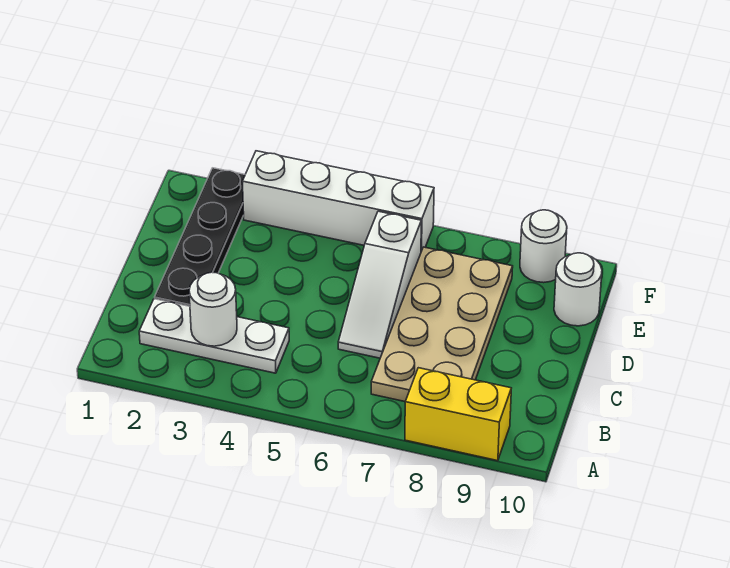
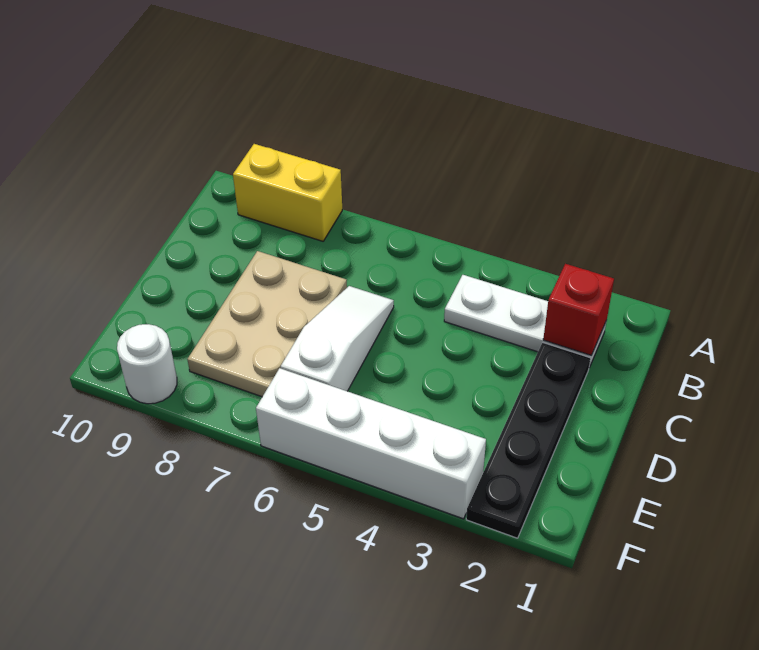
none -> red brick B2 level 2
white round brick B3 level 2 -> none
tan plate B7:E8 level 1 -> tan plate C7:E8 level 1
white round brick E10 level 1 -> none

